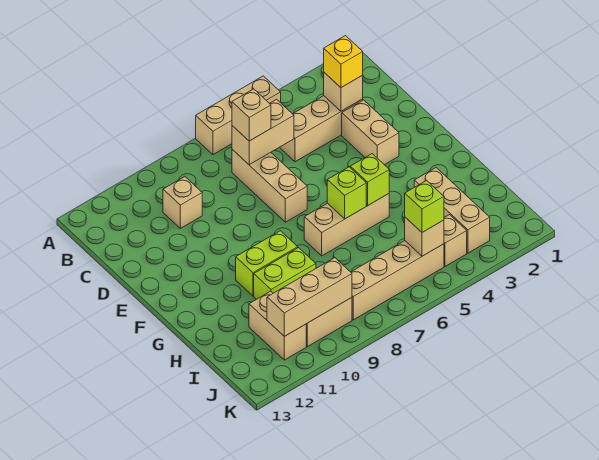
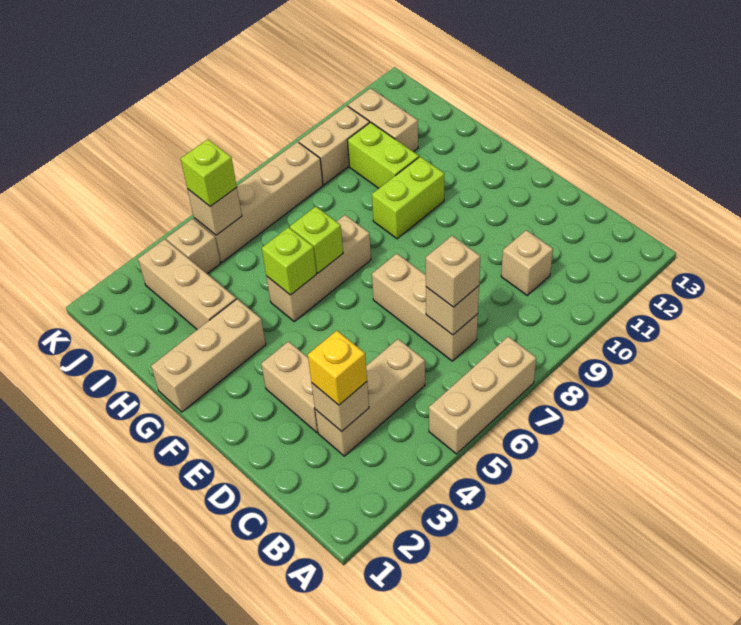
tan brick C6:C7 level 2 -> tan brick C7 level 2
lime brick H9:H10 level 1 -> lime brick H10:I10 level 1
tan brick J9:J11 level 2 -> tan brick G1:G3 level 1

